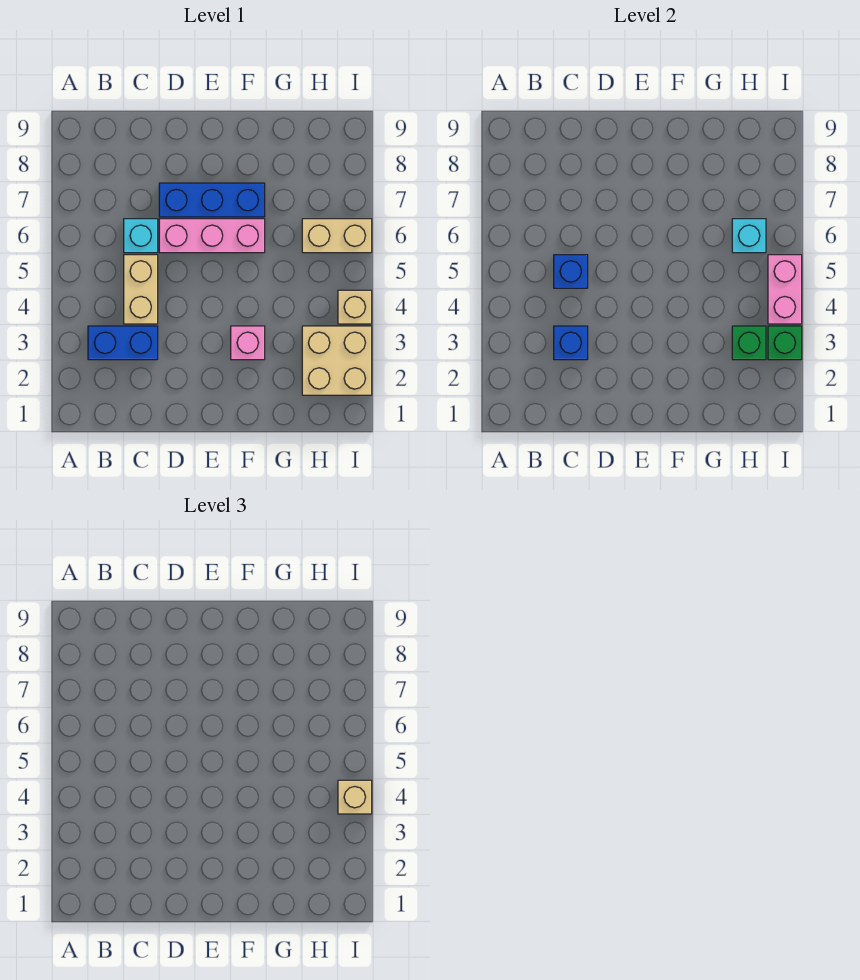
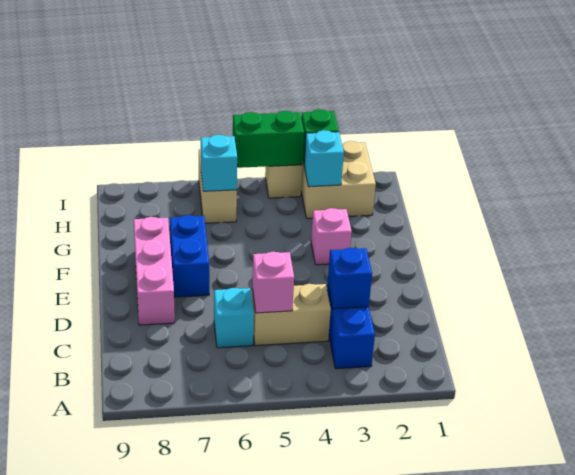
blue brick C5 level 2 -> pink brick C5 level 2
pink brick D6:F6 level 1 -> pink brick D8:F8 level 1
blue brick D7:F7 level 1 -> blue brick E7:F7 level 1
green brick H3 level 2 -> cyan brick H3 level 2
pink brick I4:I5 level 2 -> green brick I4:I5 level 2
tan brick I4 level 3 -> none

